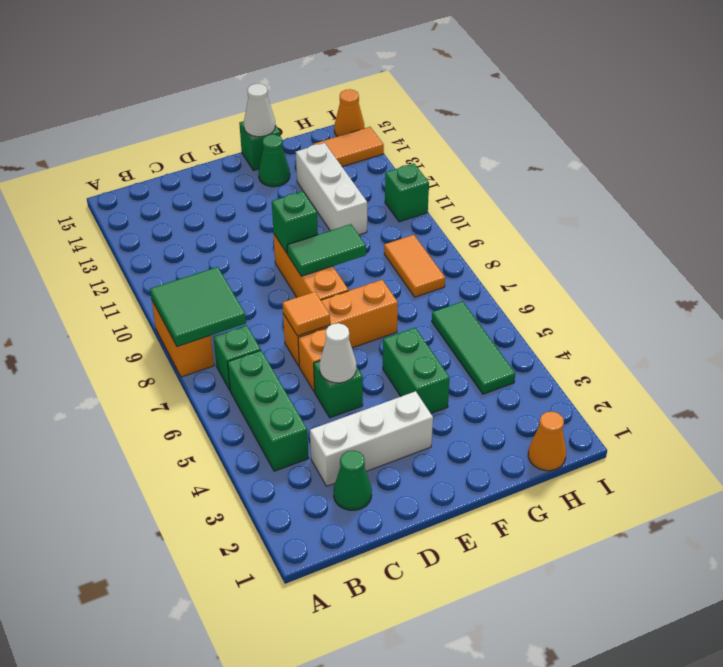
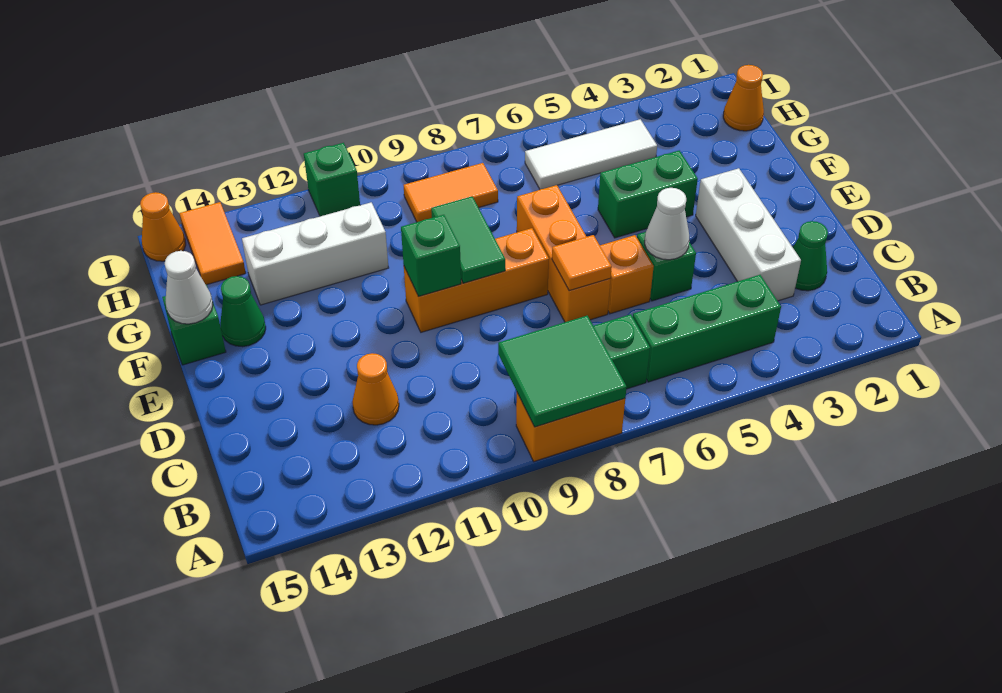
none -> orange cone C12 level 1
green tile H4:H6 level 1 -> white tile H4:H6 level 1

